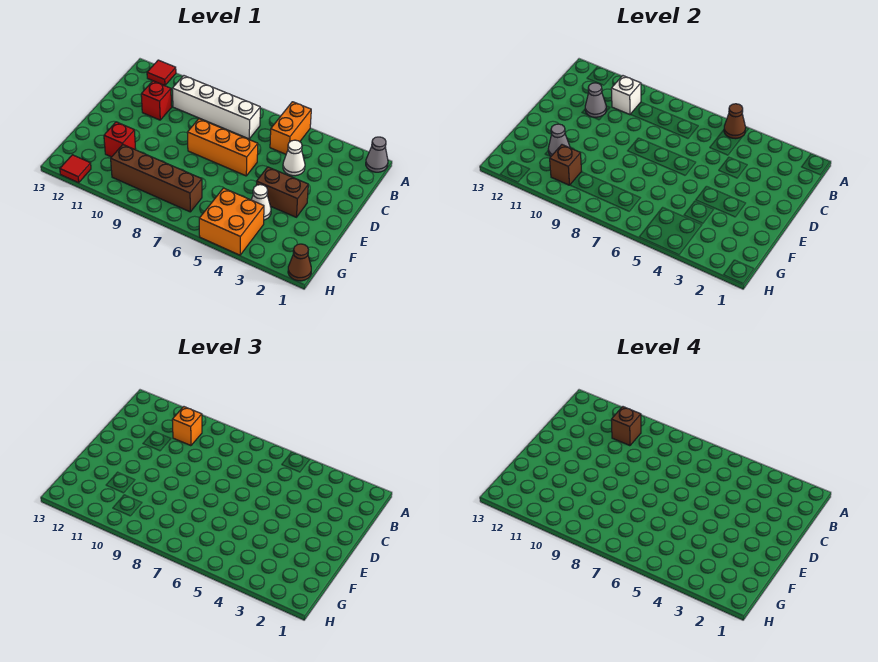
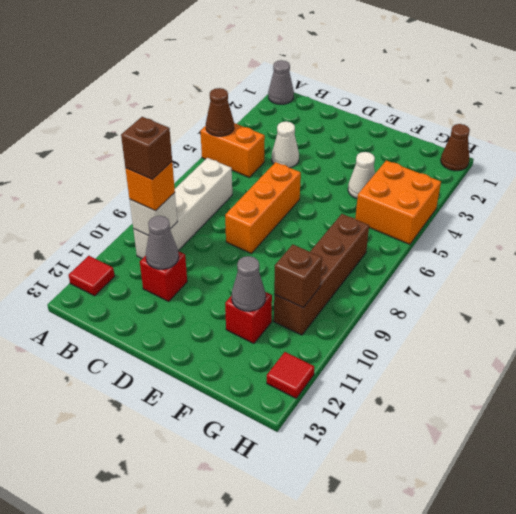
brown brick E3:E4 level 1 -> none

